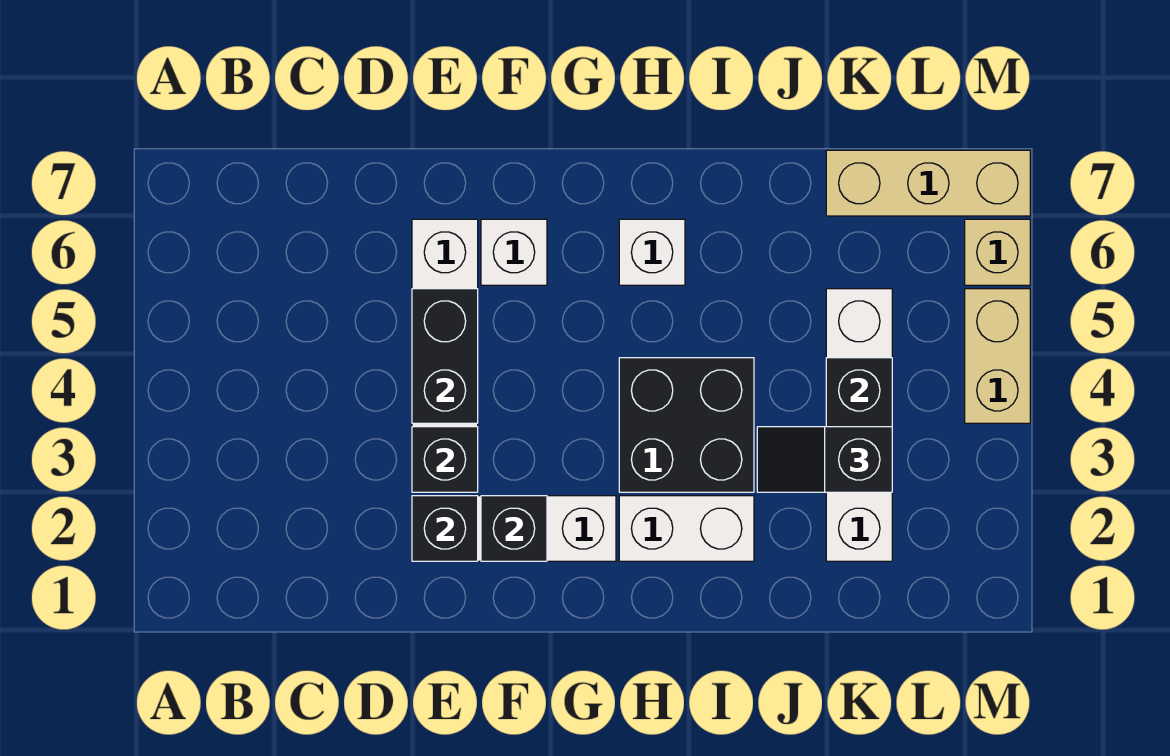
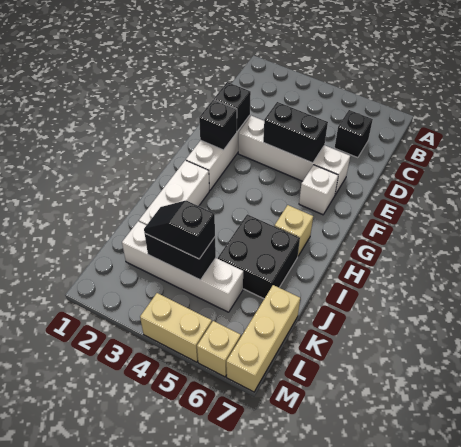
black brick E3 level 2 -> black brick C6 level 1
white brick H2:I2 level 1 -> white brick H2:J2 level 1
black brick H3:I4 level 1 -> black brick I5:J6 level 1
white brick H6 level 1 -> tan brick H6 level 1
black slope J3:K3 level 3 top K -> black slope K3:K4 level 3 top 4

